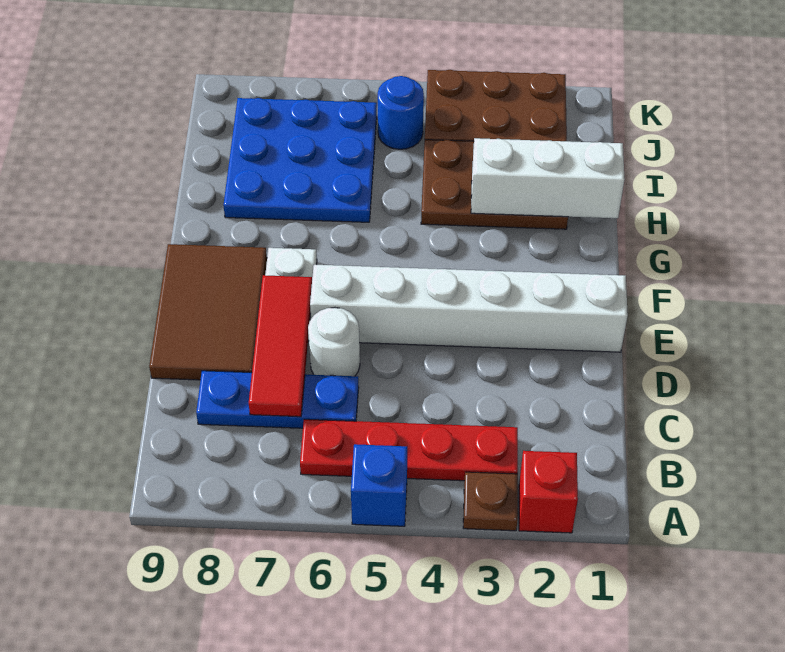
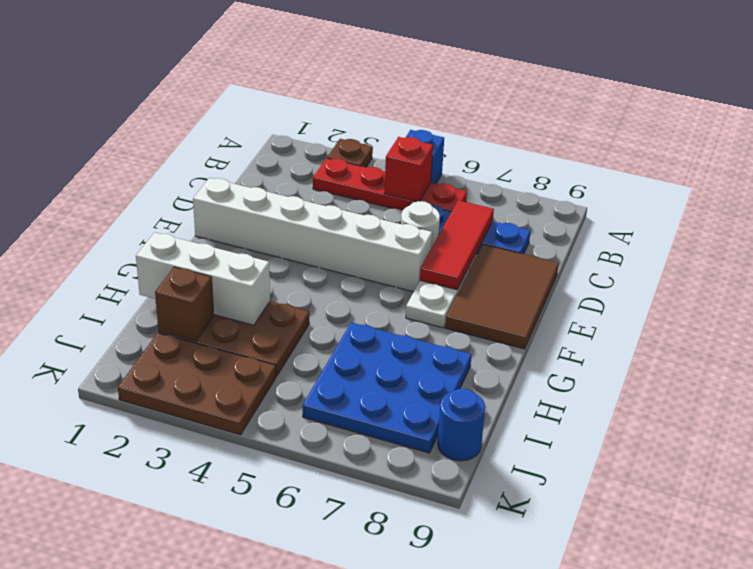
red brick A2 level 1 -> red brick B5 level 2
none -> brown brick I2 level 2
blue round brick J5 level 1 -> blue round brick J9 level 1

